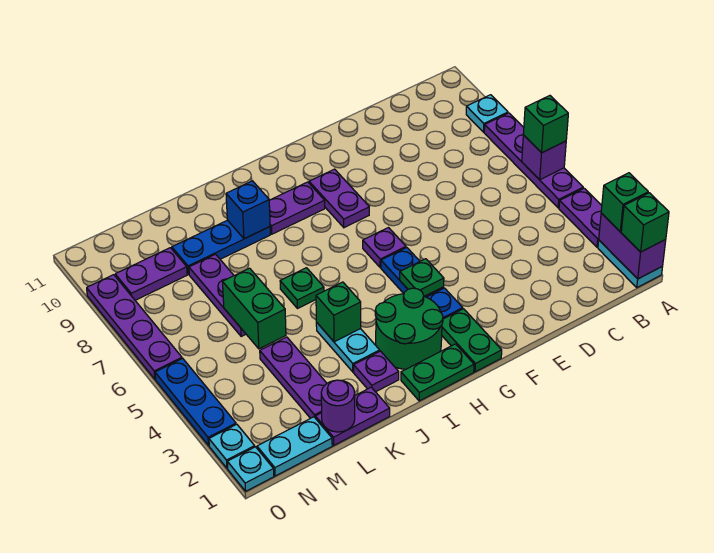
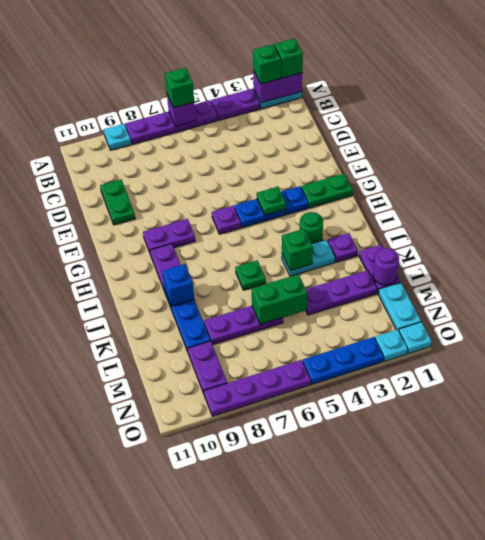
green plate H1:I1 level 1 -> green plate D10:E10 level 1
green round brick H2:I3 level 1 -> green round brick I3 level 1

